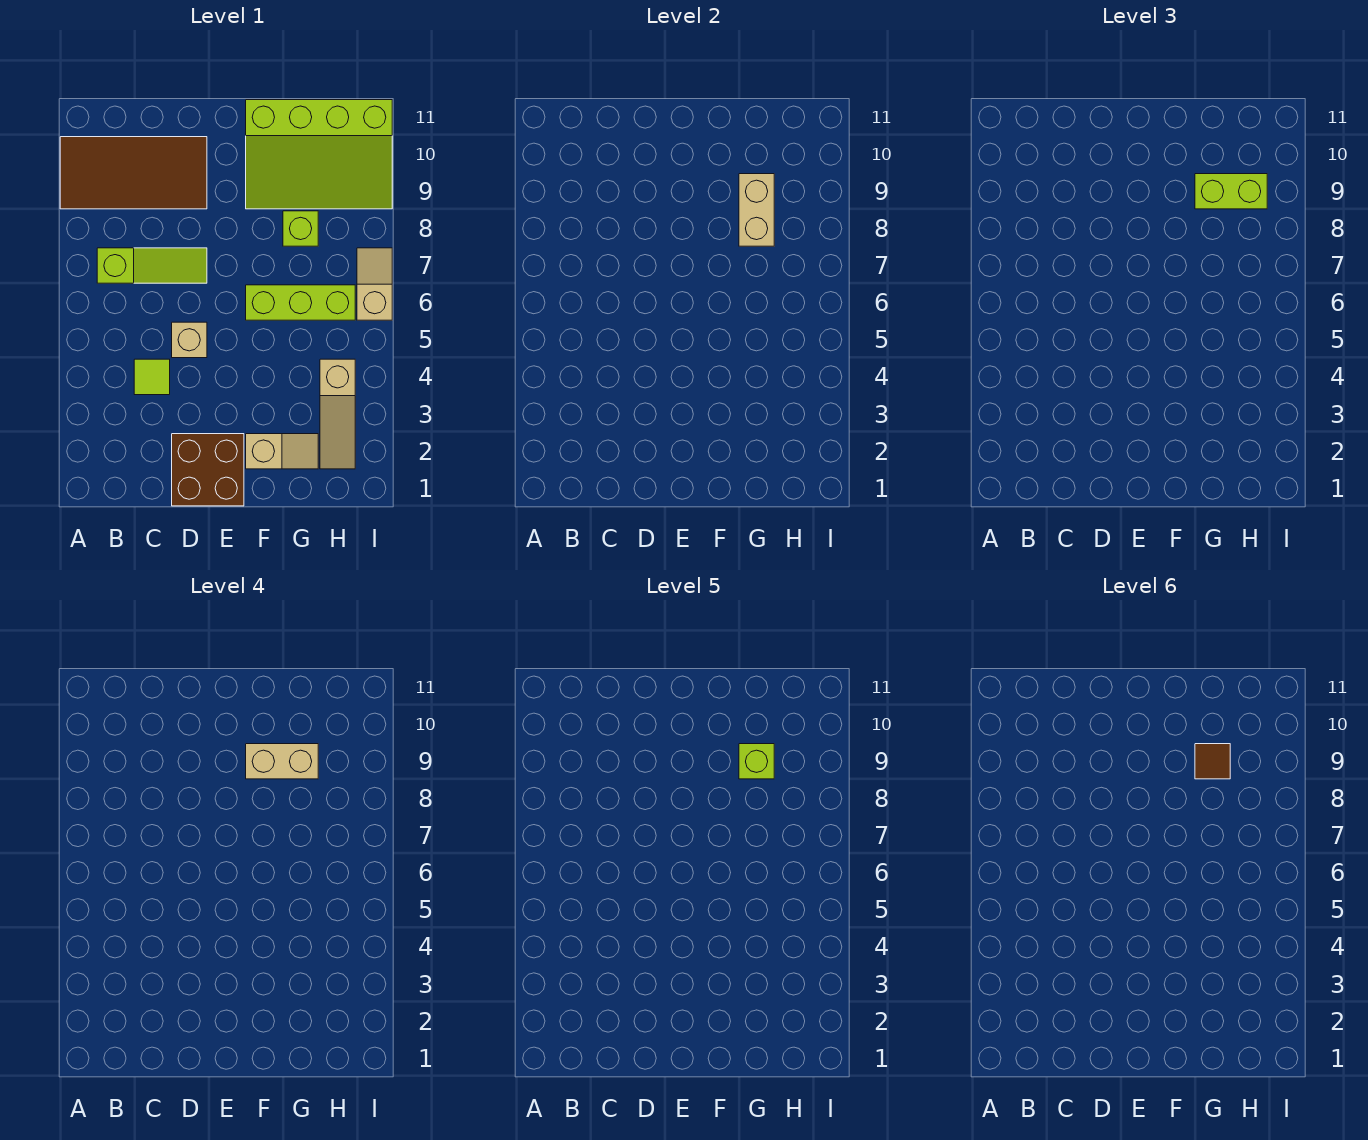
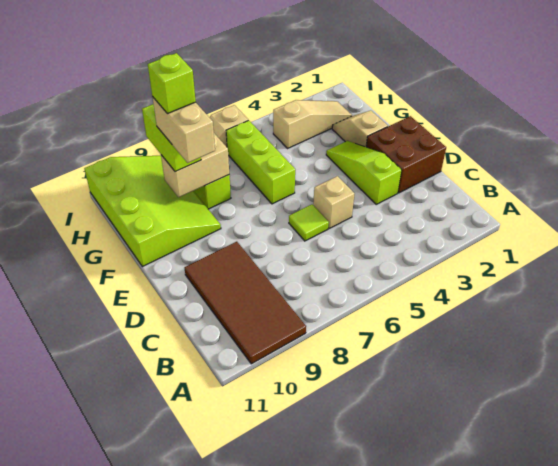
lime slope B7:D7 level 1 top B -> lime slope D3:F3 level 1 top D
lime tile C4 level 1 -> lime tile D6 level 1
brown tile G9 level 6 -> none

